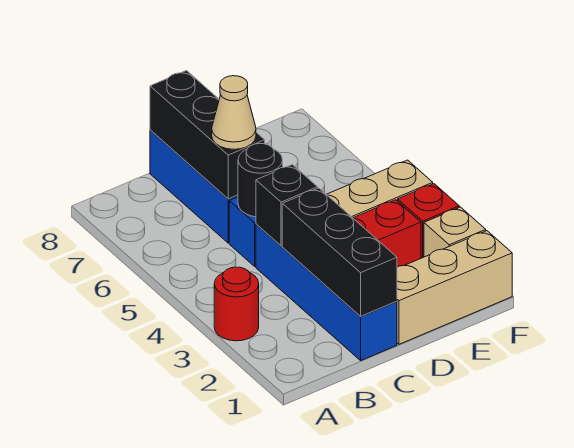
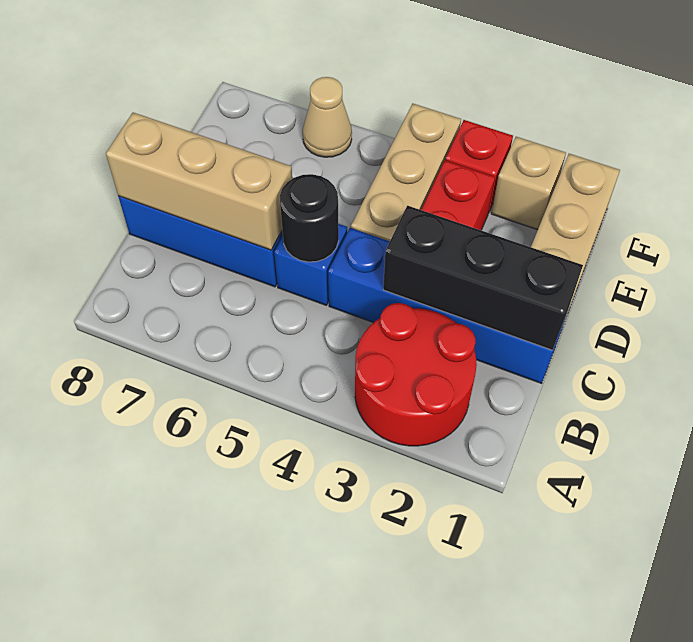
red round brick A3 level 1 -> red round brick A2:B3 level 1
black brick C4 level 2 -> none
black brick C6:C8 level 2 -> tan brick C6:C8 level 2
tan cone C6 level 3 -> tan cone F6 level 1

